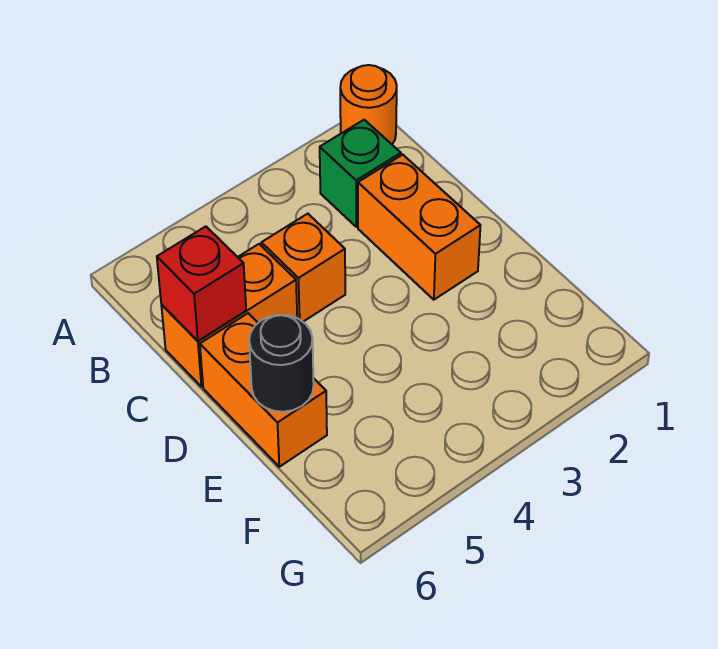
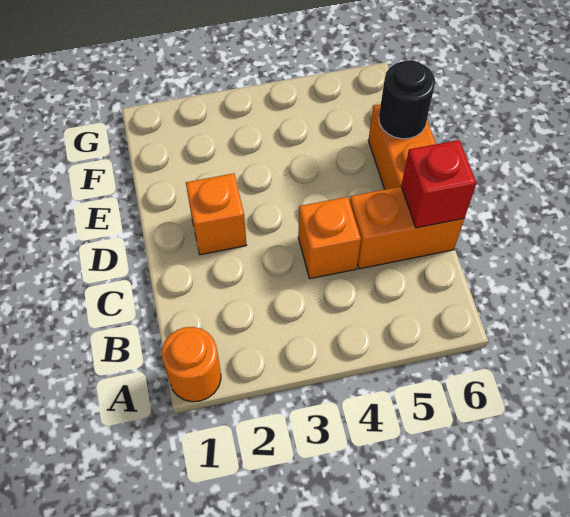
green brick B2 level 1 -> none
orange brick C2:D2 level 1 -> orange brick D2 level 1

